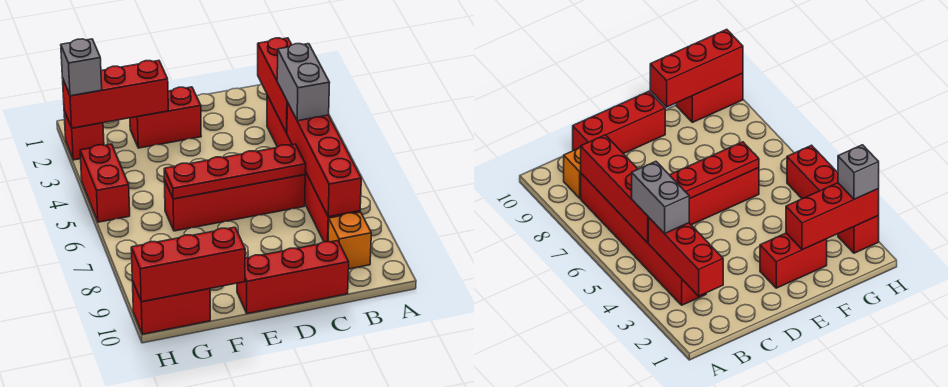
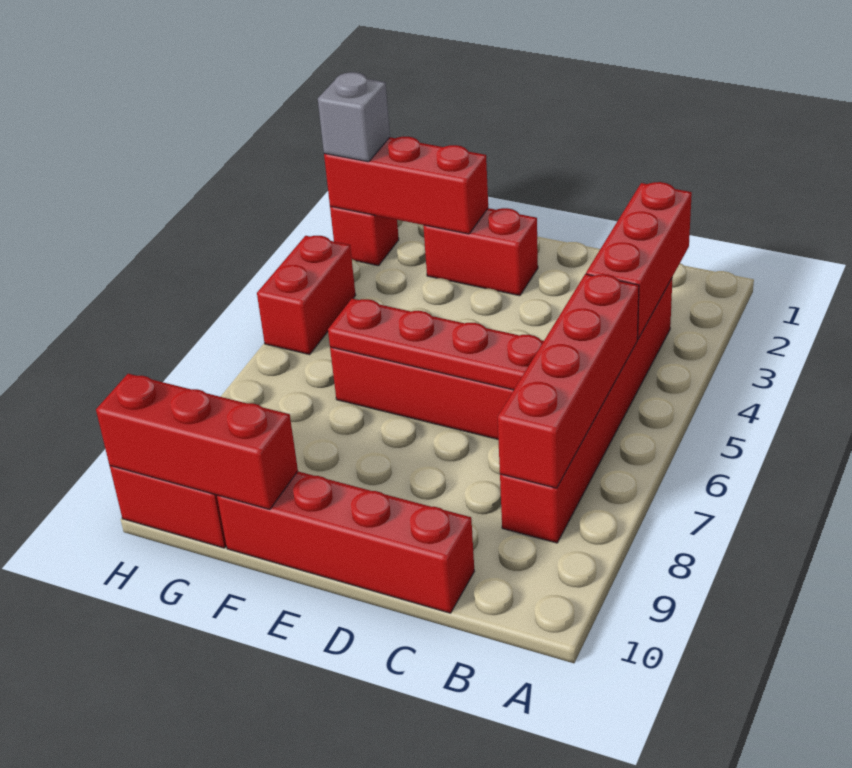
grey brick B4:B5 level 3 -> none
orange brick B9 level 1 -> none
red brick C10:E10 level 1 -> red brick C10:F10 level 1

